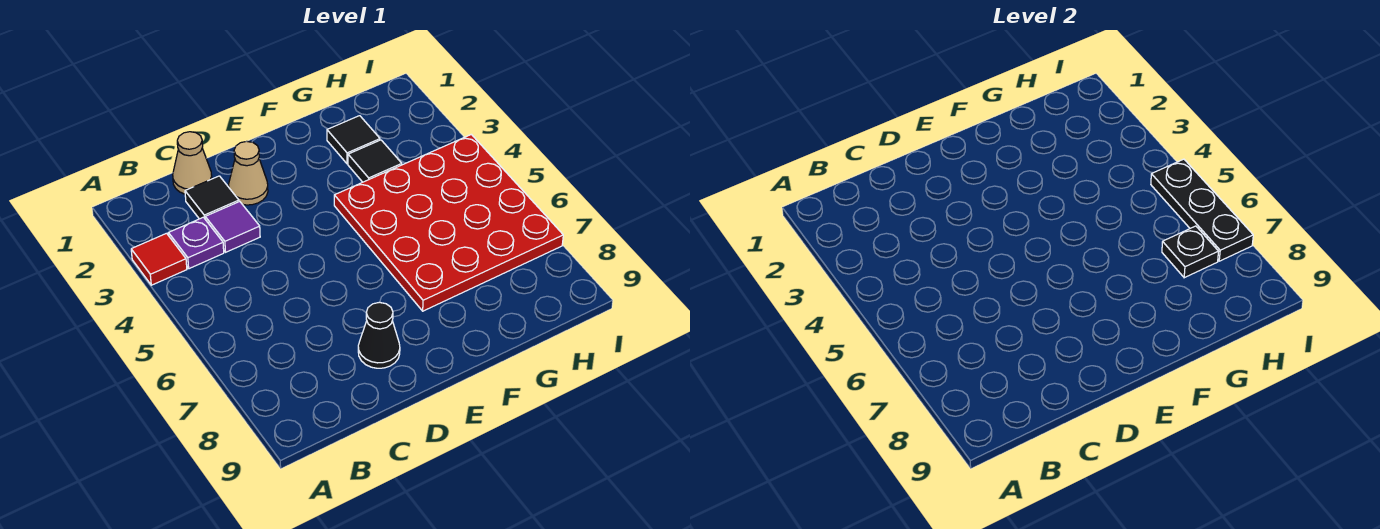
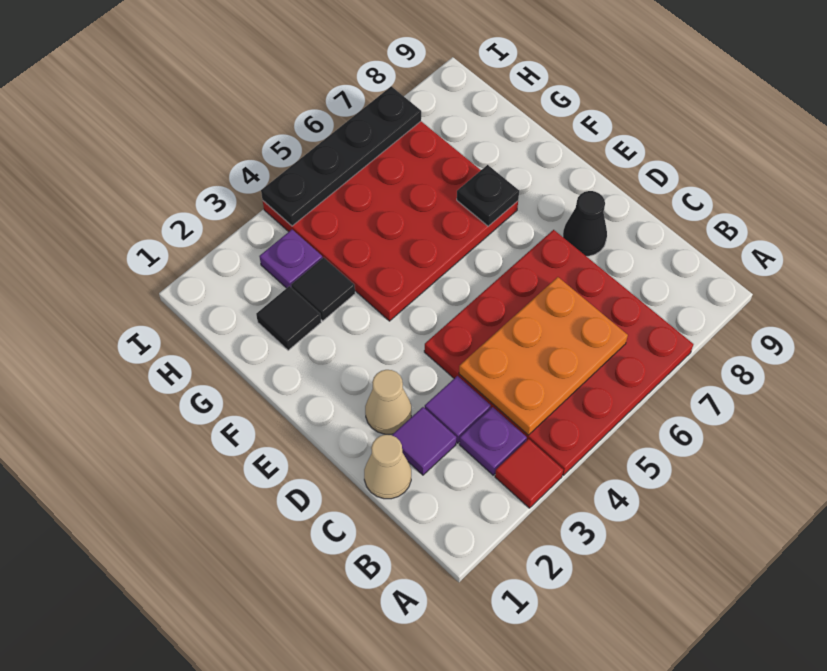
none -> red plate A4:D7 level 1
none -> orange plate B4:C6 level 2
black tile C2 level 1 -> purple tile C2 level 1
none -> purple plate H3 level 1
black plate H7 level 2 -> black plate F7 level 2
black plate I5:I7 level 2 -> black plate I4:I7 level 2

